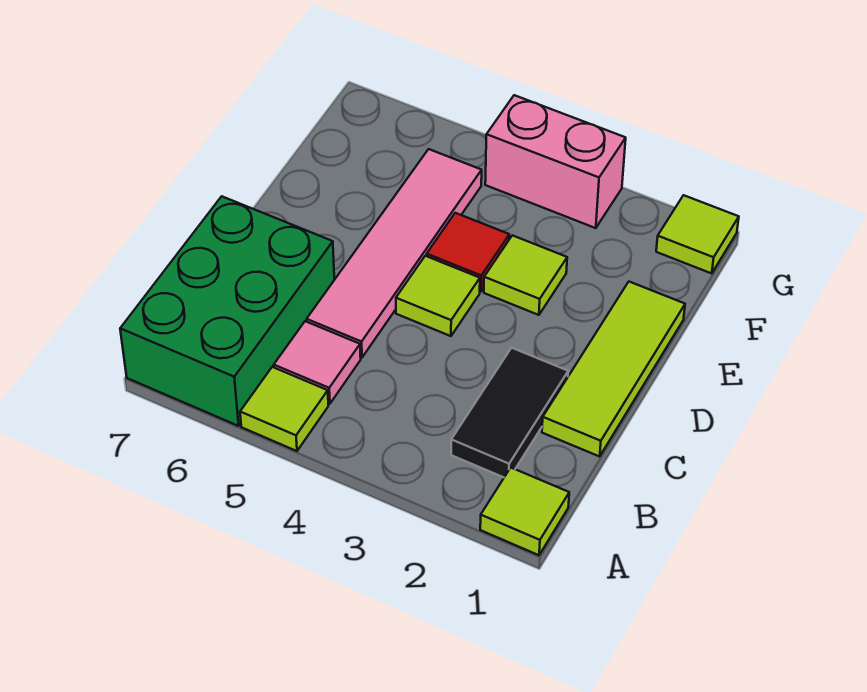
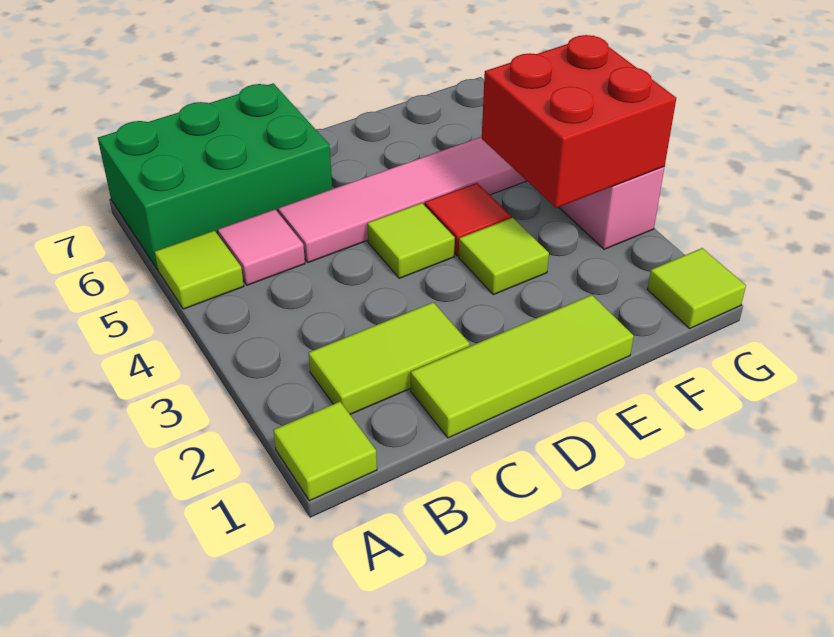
black tile B2:C2 level 1 -> lime tile B2:C2 level 1
none -> red brick F3:G4 level 2

